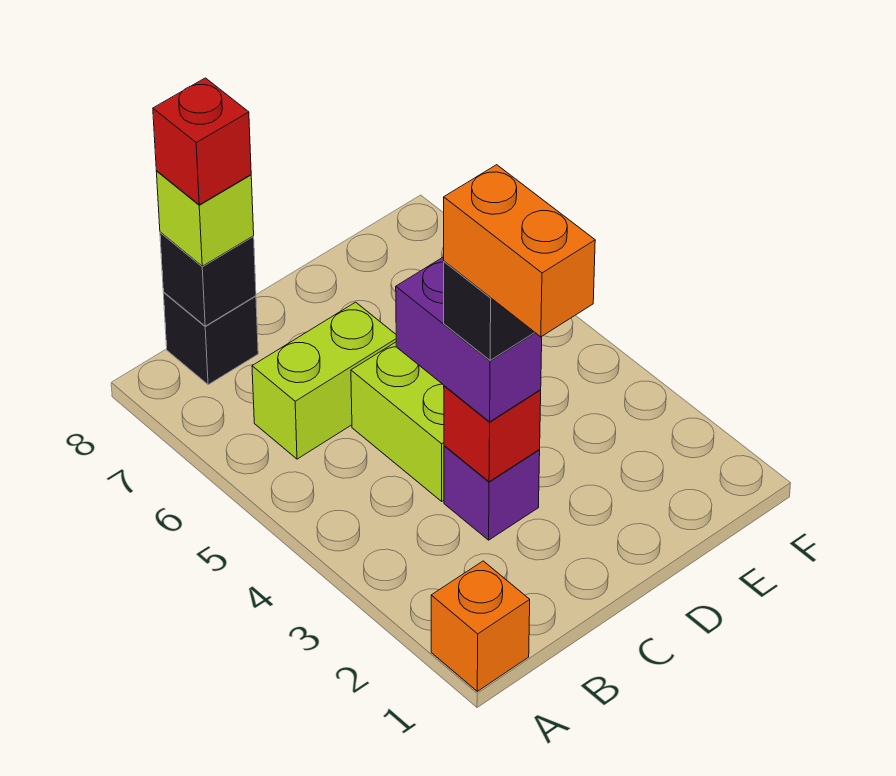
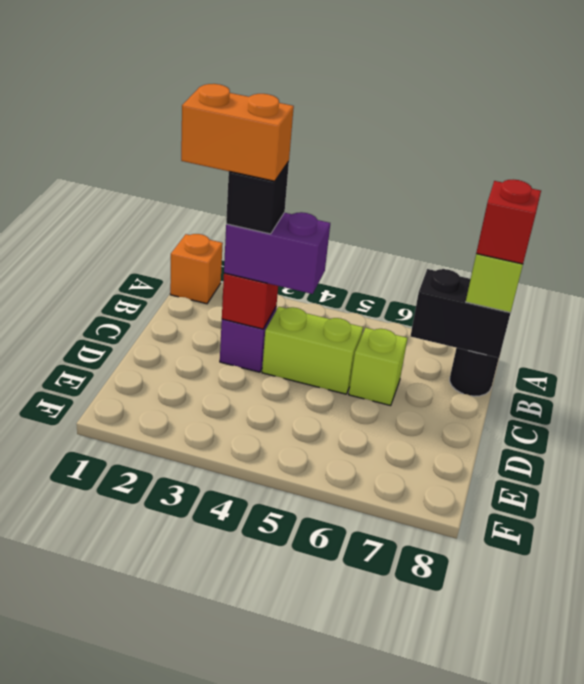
lime brick B6:C6 level 1 -> lime brick C6 level 1
black brick B8 level 1 -> black round brick B8 level 1
black brick B8 level 2 -> black brick B7:B8 level 2

